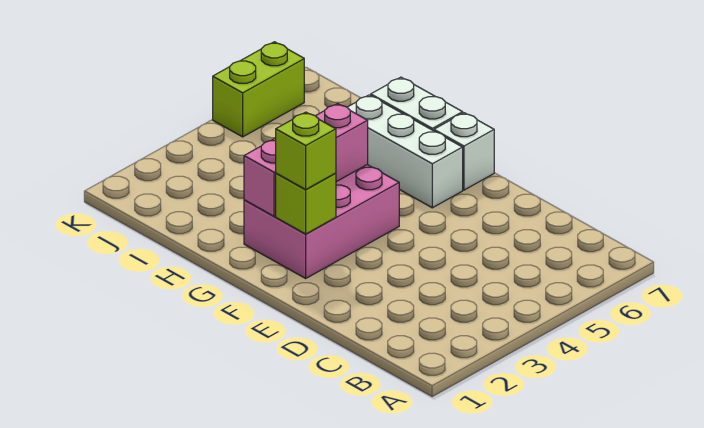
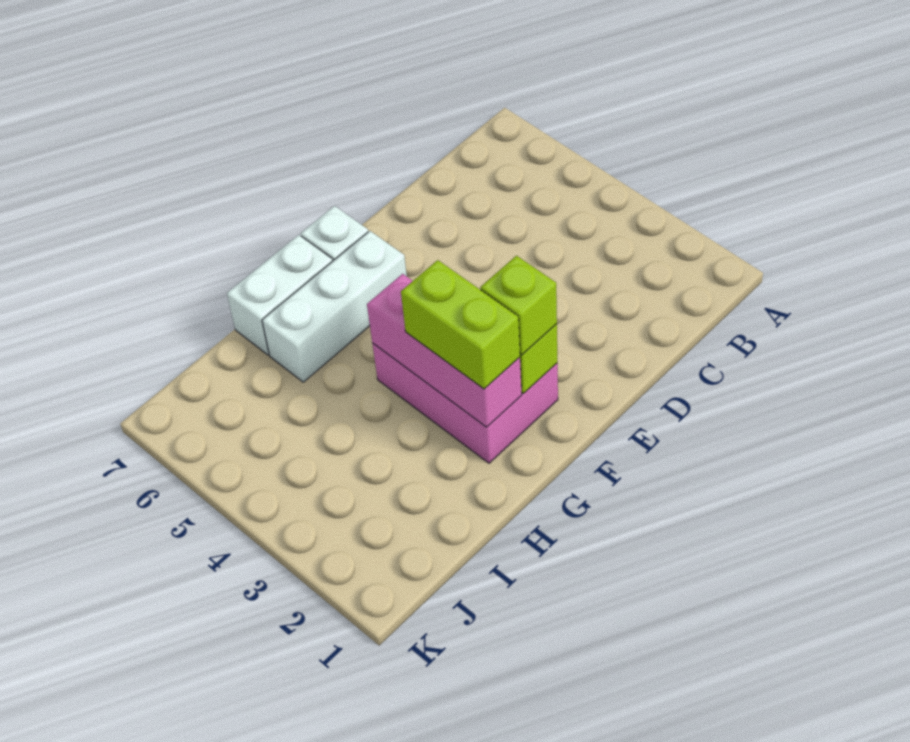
lime brick K5:K6 level 1 -> lime brick G2:G3 level 3

